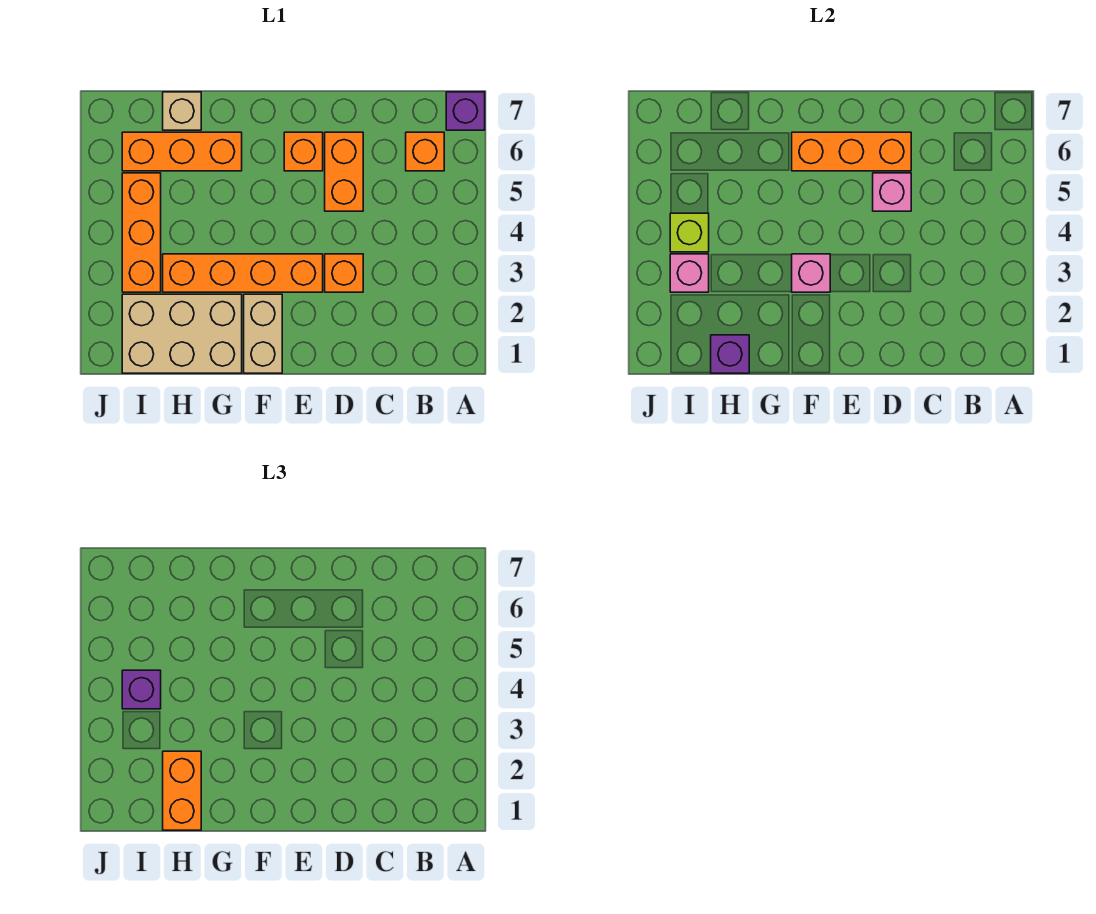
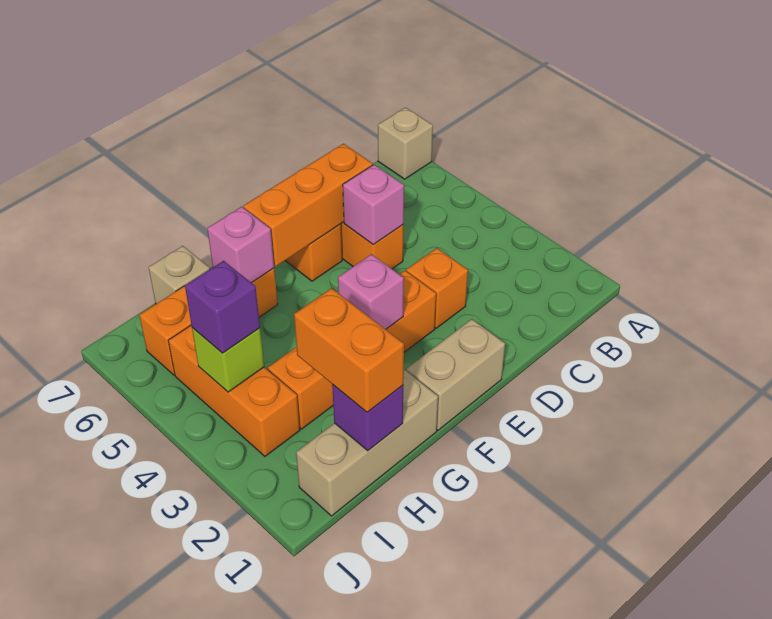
purple brick A7 level 1 -> tan brick A7 level 1
orange brick B6 level 1 -> none
tan brick F1:F2 level 1 -> tan brick E1:F1 level 1
tan brick G1:I2 level 1 -> tan brick G1:I1 level 1
pink brick I3 level 2 -> pink brick G6 level 2

